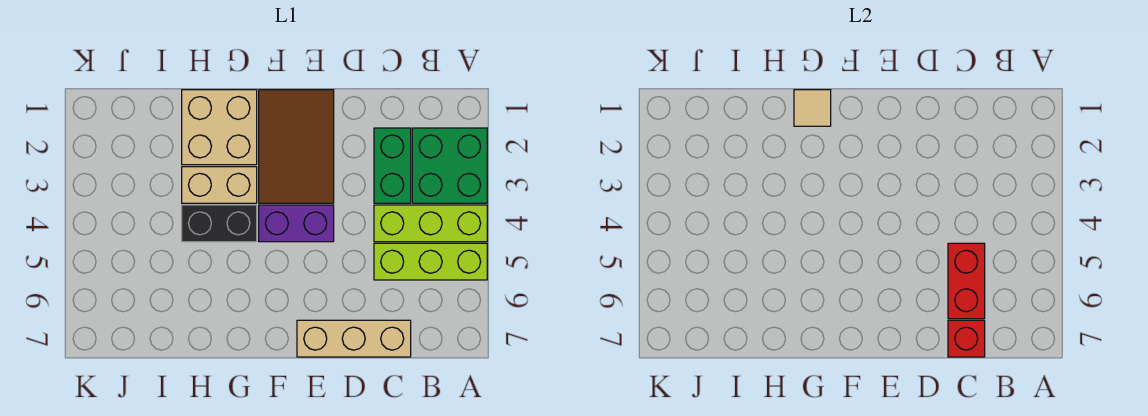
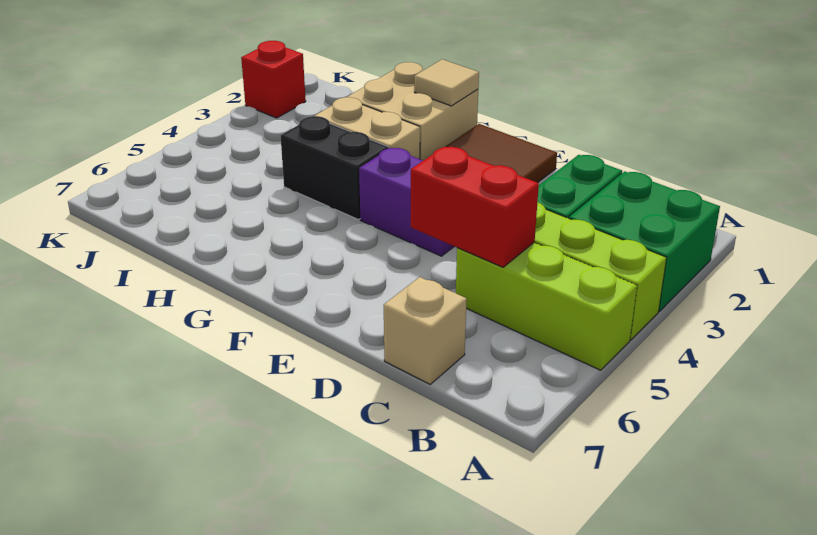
red brick C5:C6 level 2 -> red brick C5:D5 level 2
tan brick C7:E7 level 1 -> tan brick C7 level 1
red brick C7 level 2 -> red brick K2 level 1

